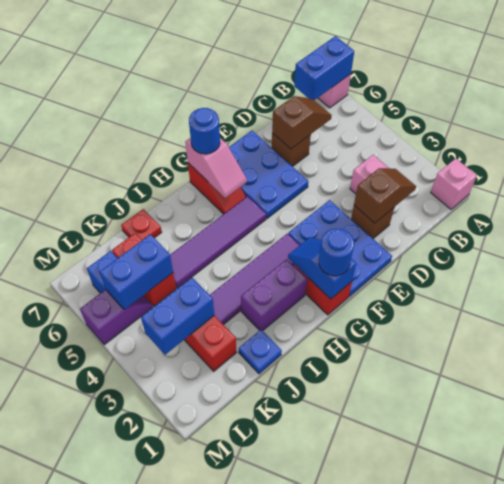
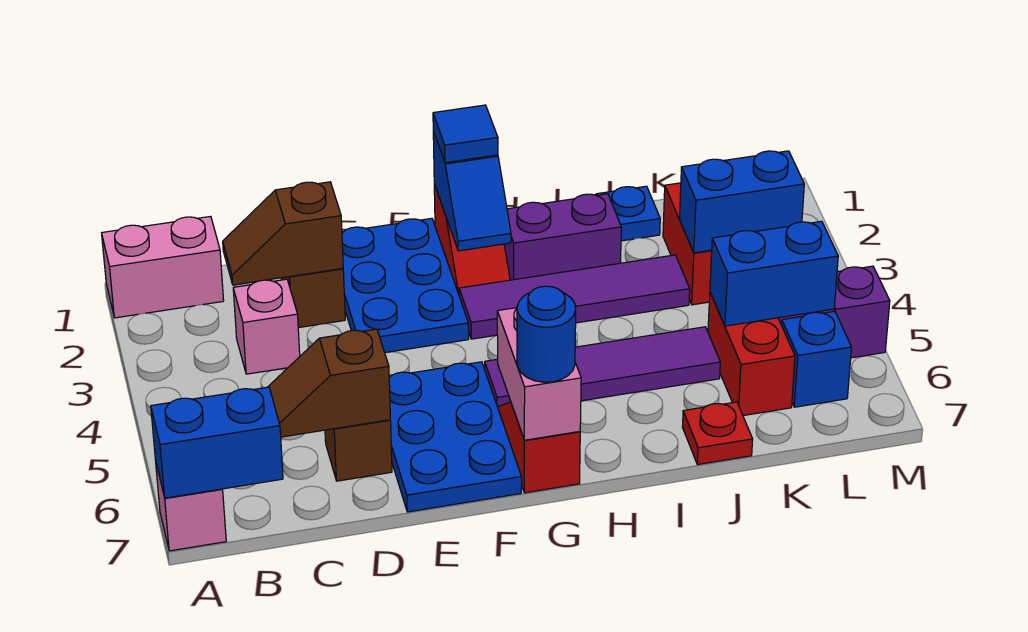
pink brick A1 level 1 -> pink brick A1:B1 level 1
blue round brick G1 level 3 -> blue tile G1 level 3
pink slope G6:G7 level 2 top 7 -> pink brick G6:G7 level 2

